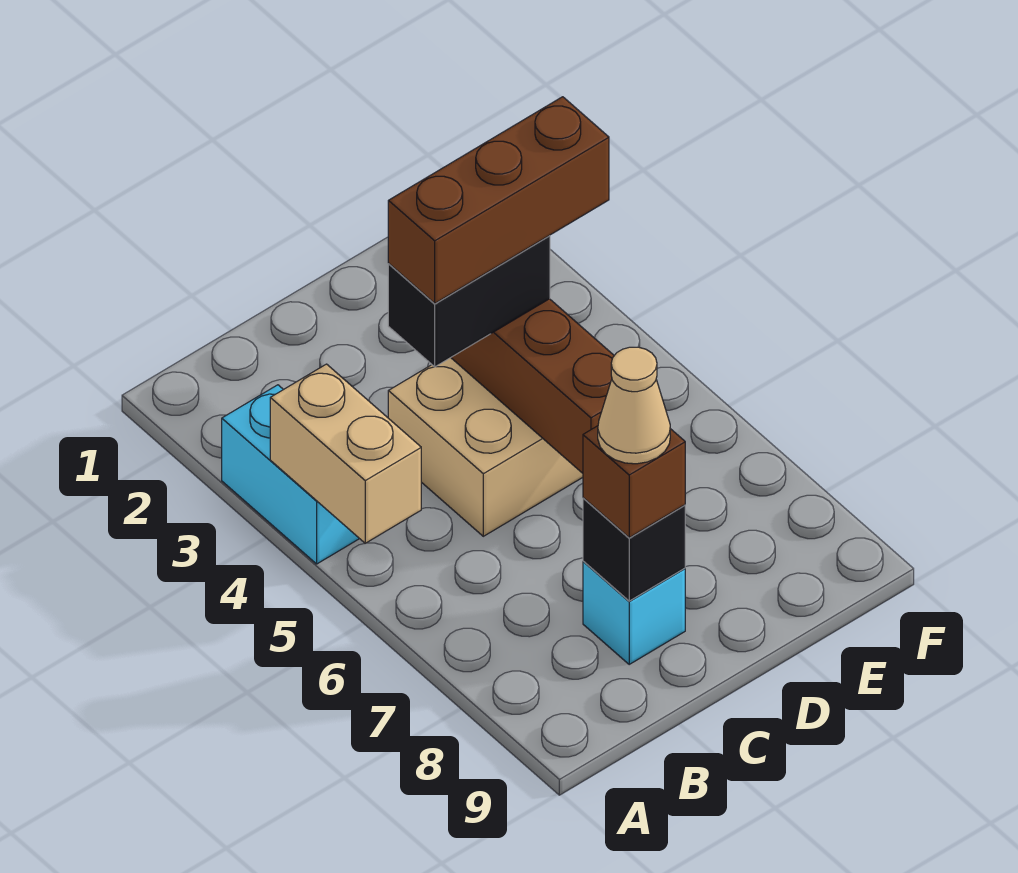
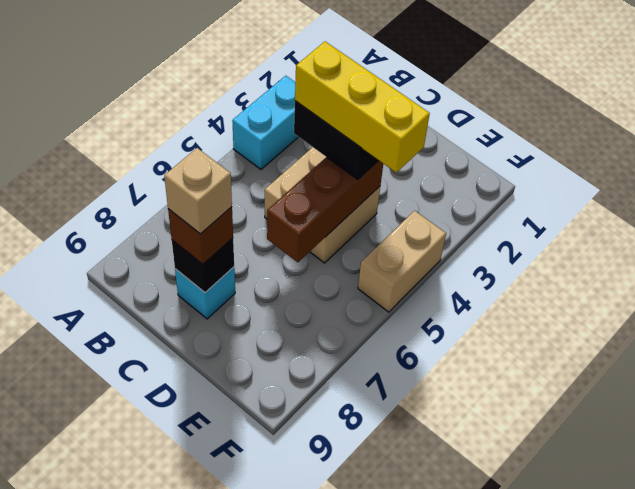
tan brick A4:A5 level 2 -> tan brick F4:F5 level 1
brown brick C4:E4 level 4 -> yellow brick C4:E4 level 4
tan cone C8 level 4 -> tan brick C8 level 4

